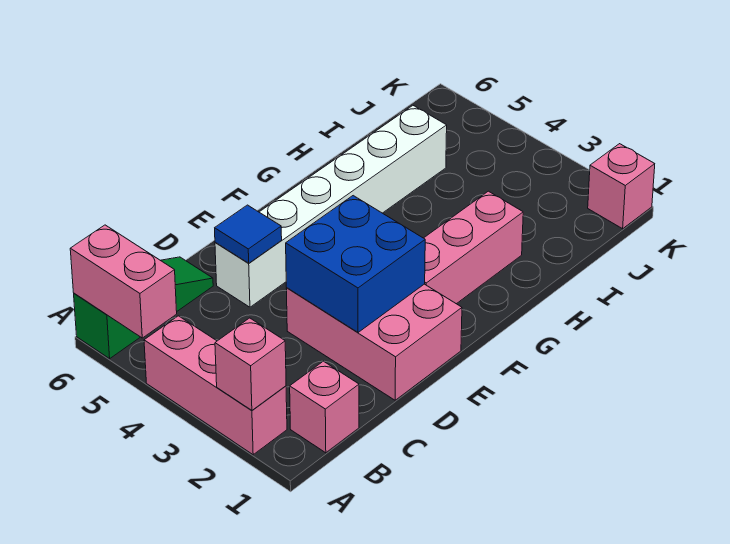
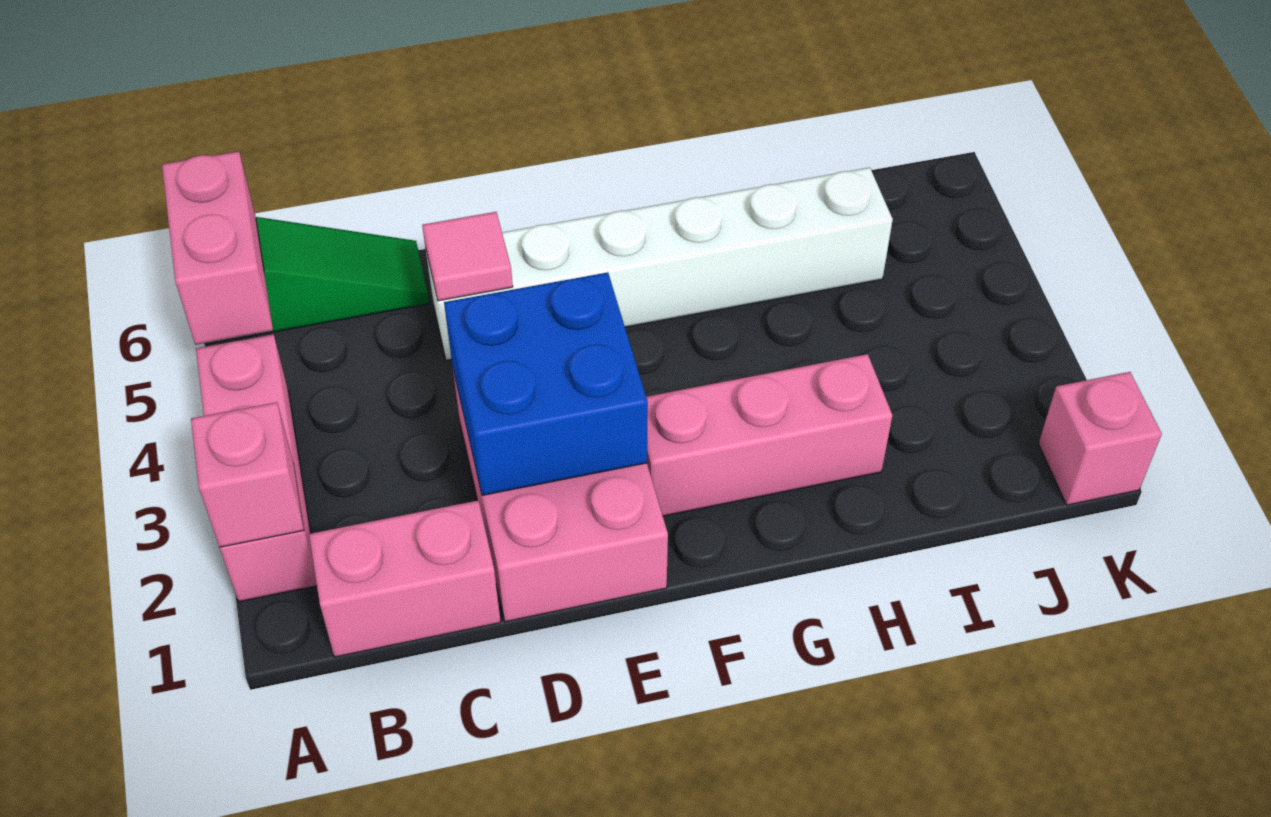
pink brick B1 level 1 -> pink brick B1:C1 level 1
blue tile D5 level 2 -> pink tile D5 level 2

